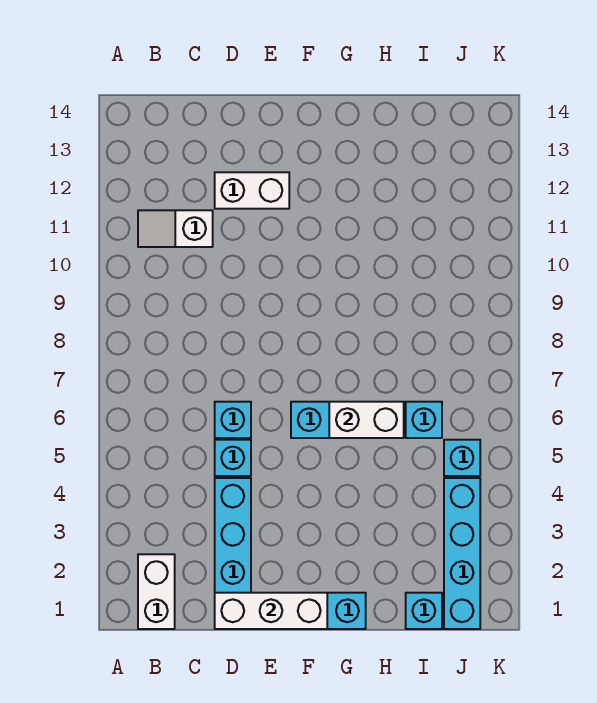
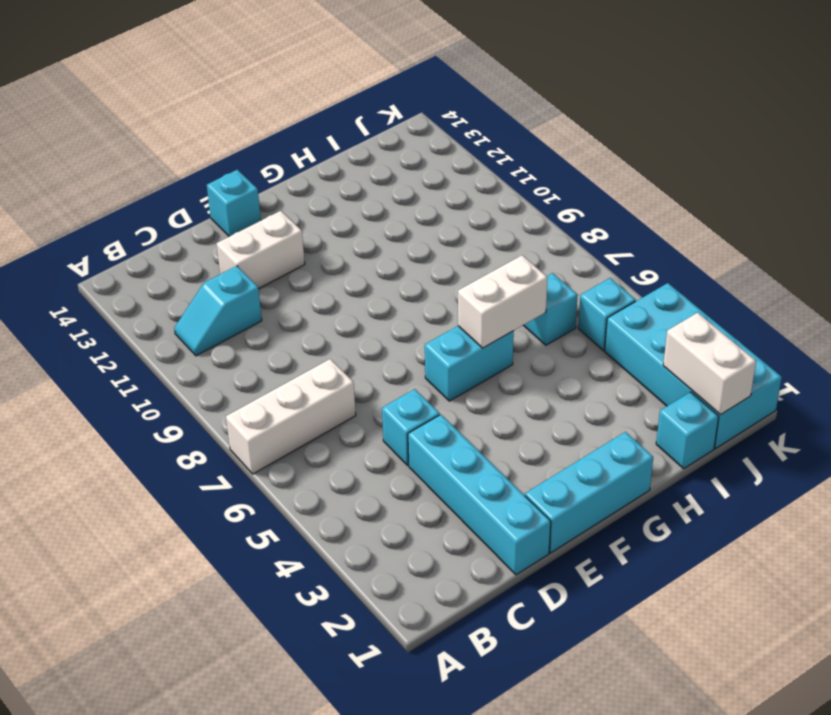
white brick B1:B2 level 1 -> white brick J1:J2 level 2
white slope B11:C11 level 1 top C -> cyan slope B11:C11 level 1 top C
white brick D1:F1 level 2 -> white brick A7:C7 level 1
cyan brick D6 level 1 -> cyan brick E14 level 1
cyan brick J1:J4 level 1 -> cyan brick J1:K4 level 1

